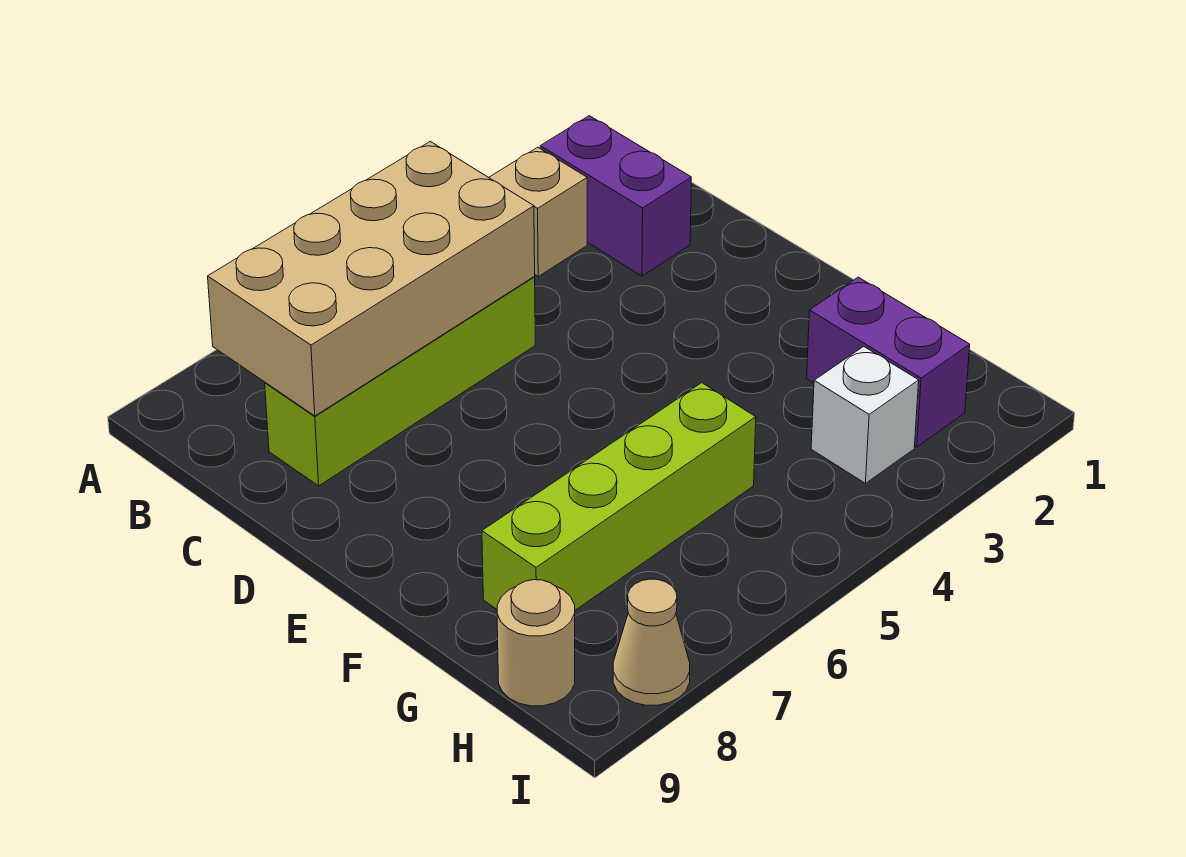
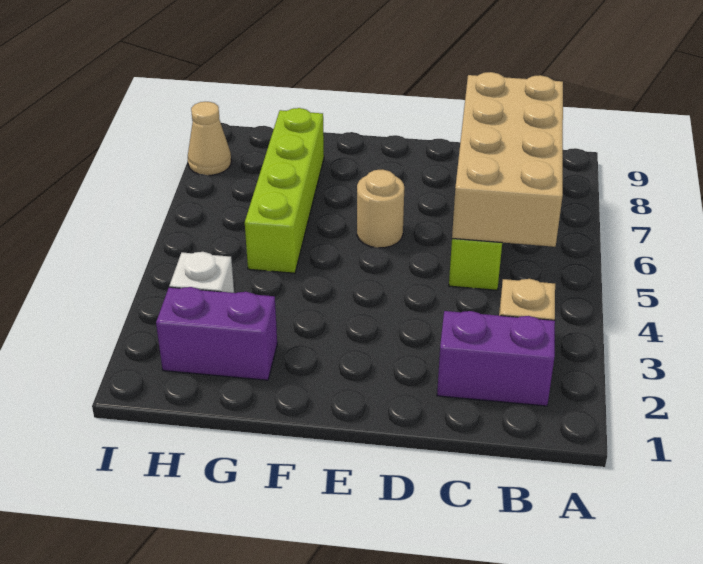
tan round brick H9 level 1 -> tan round brick E6 level 1

